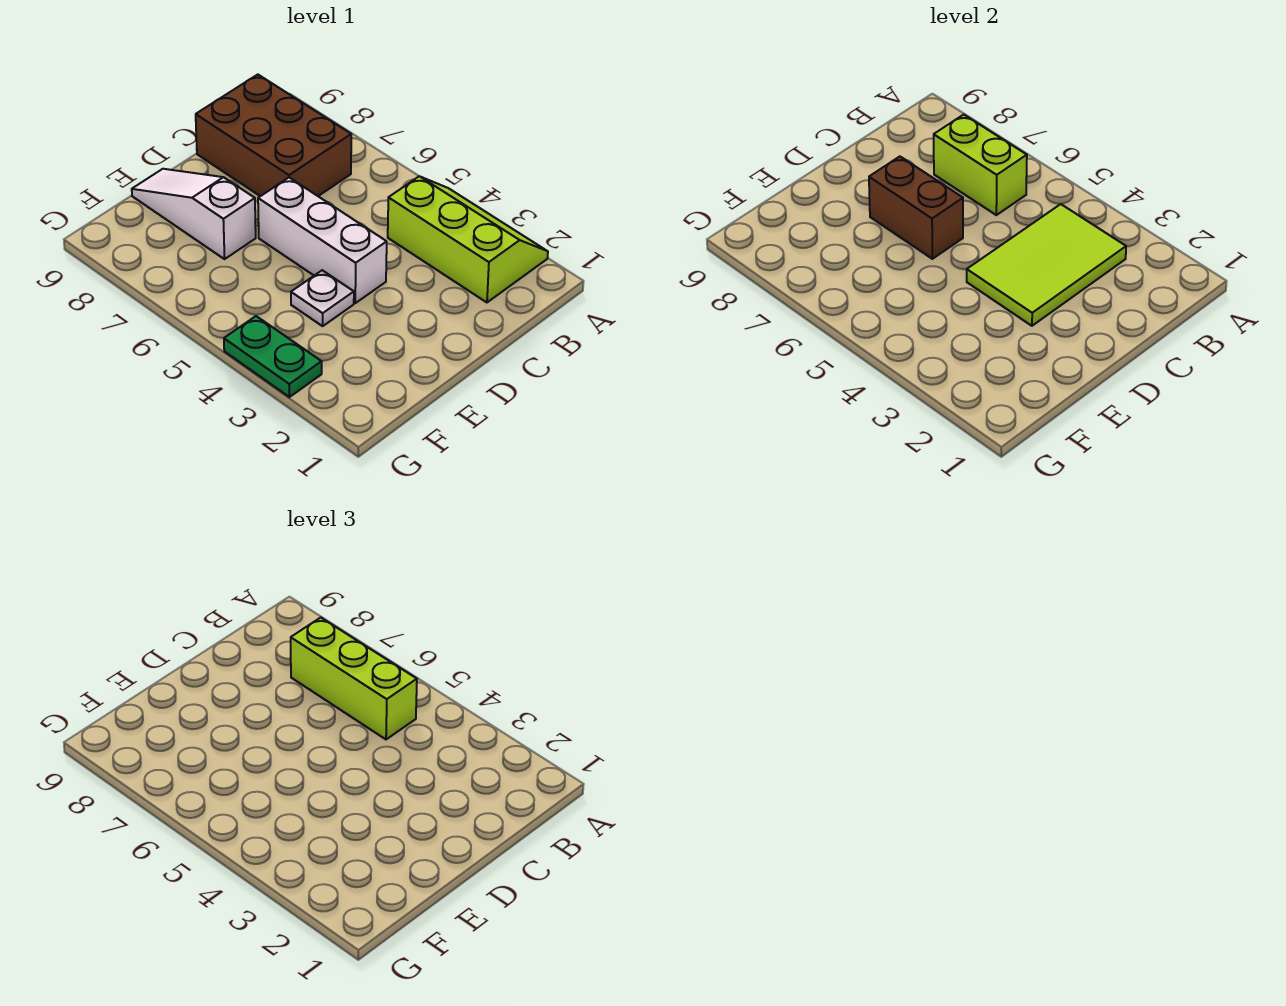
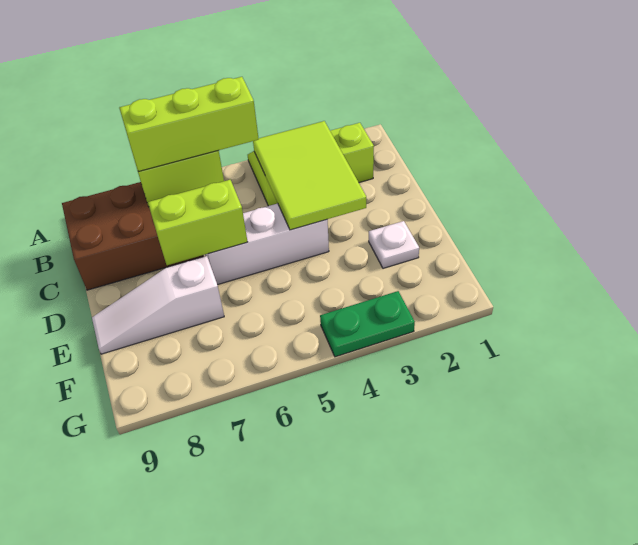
brown brick D6:D7 level 2 -> lime brick D6:D7 level 2
white plate E4 level 1 -> white plate E2 level 1

